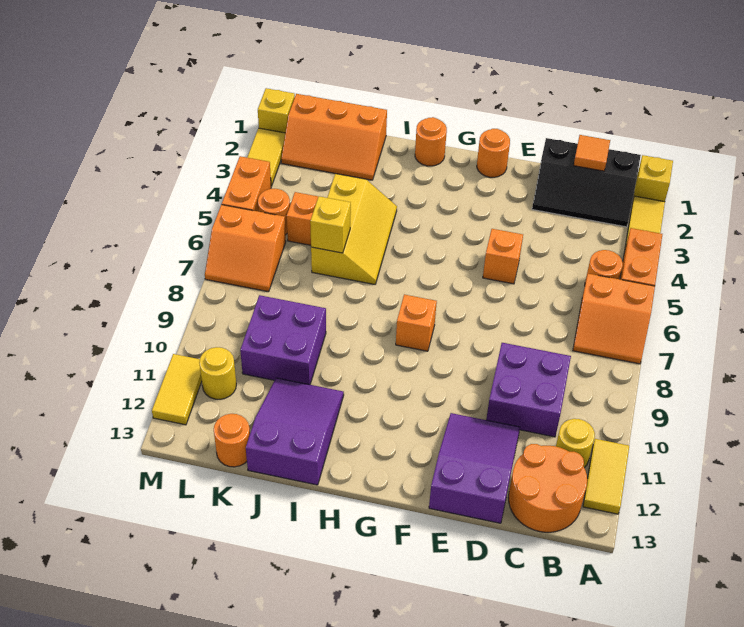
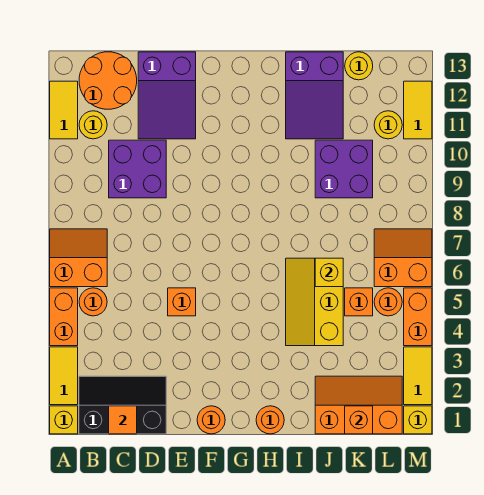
orange brick G8 level 1 -> orange brick K1 level 2
orange round brick K13 level 1 -> yellow round brick K13 level 1

